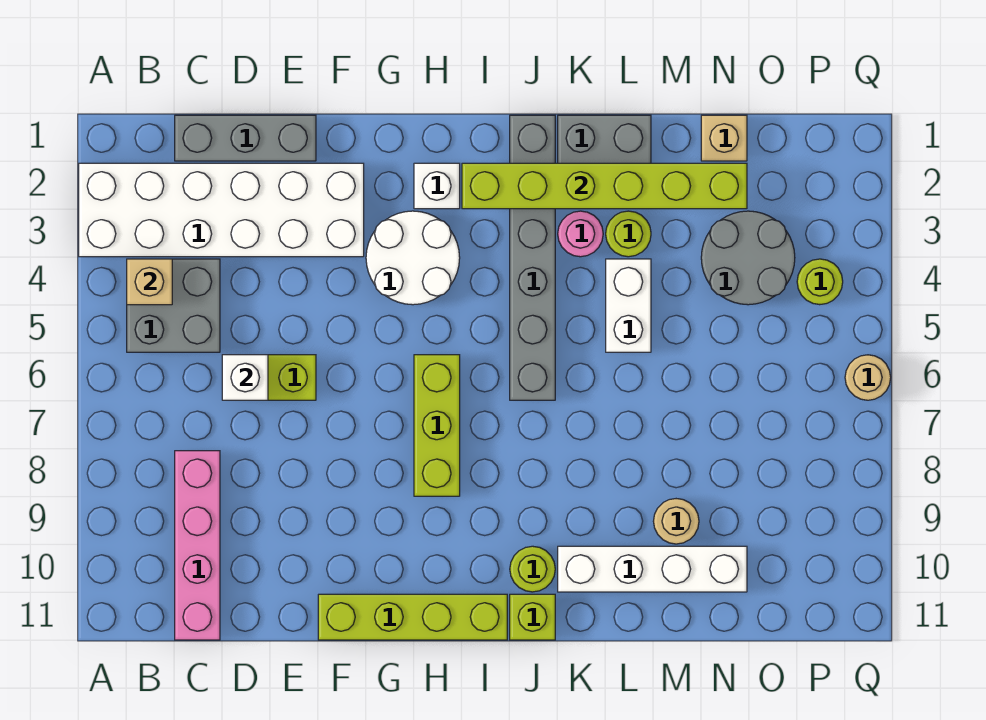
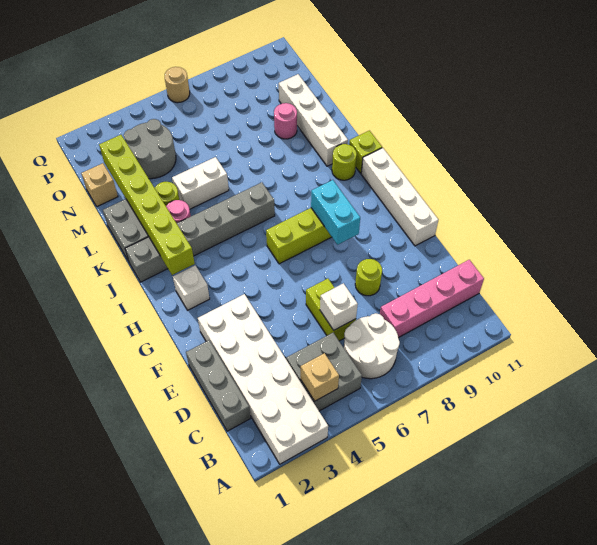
lime brick F11:I11 level 1 -> white brick F11:I11 level 1
white round brick G3:H4 level 1 -> white round brick B6:C7 level 1
none -> cyan brick G8:H8 level 2
tan round brick M9 level 1 -> pink round brick M9 level 1
lime round brick P4 level 1 -> lime round brick E8 level 1

